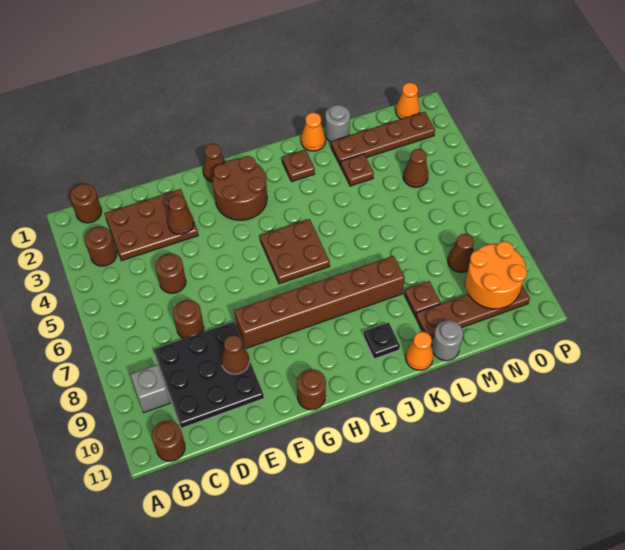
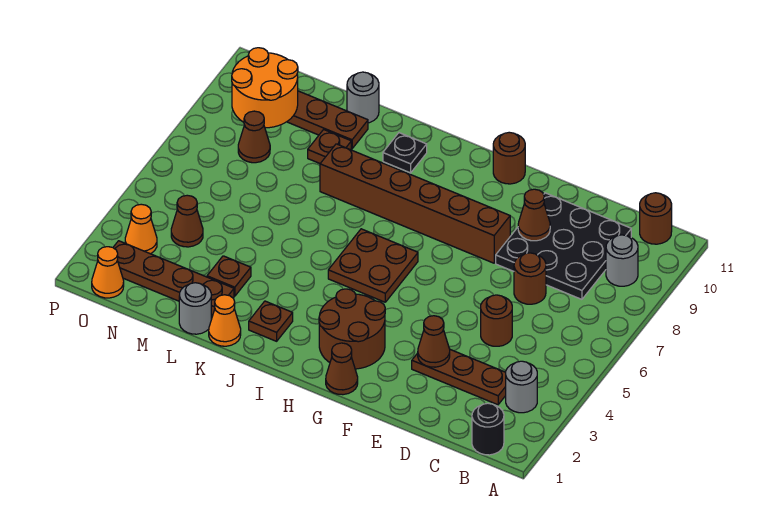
brown round brick B1 level 1 -> black round brick B1 level 1
brown round brick B3 level 1 -> grey round brick B3 level 1
grey brick B9 level 1 -> grey round brick B9 level 1
brown plate C2:E3 level 1 -> brown plate C3:E3 level 1
orange cone K11 level 1 -> orange cone O3 level 1

